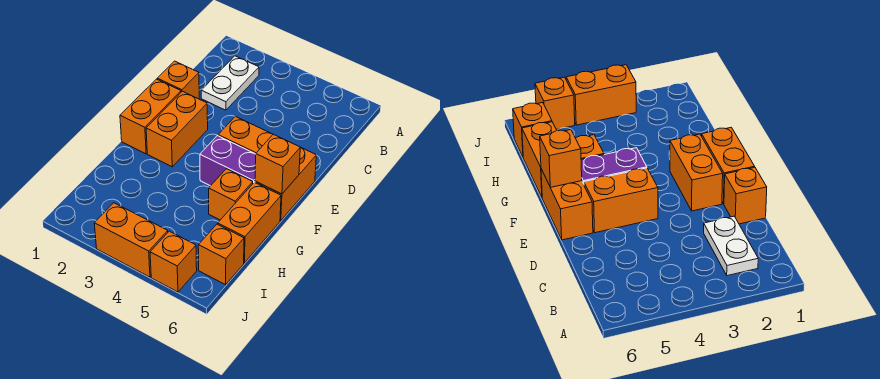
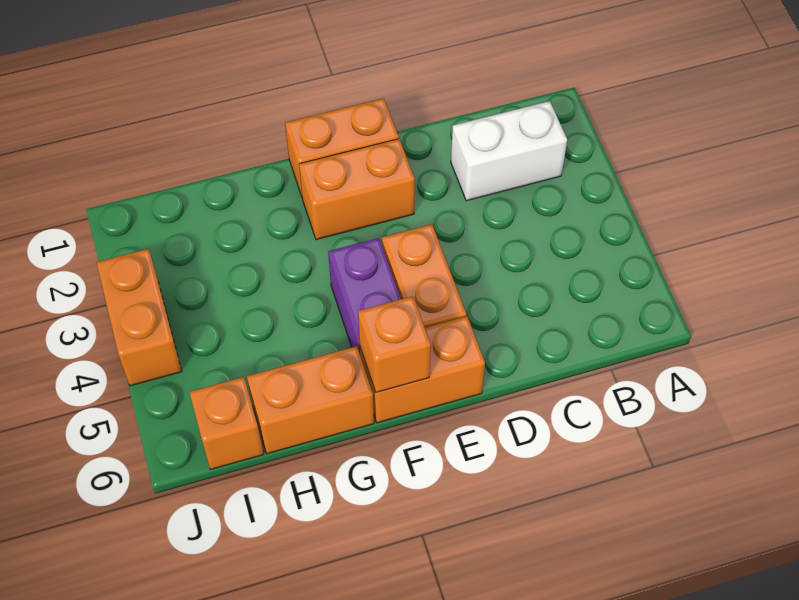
white plate B2:C2 level 1 -> white brick B2:C2 level 1
orange brick D1 level 1 -> none
orange brick G5 level 1 -> none
orange brick J5 level 1 -> none

